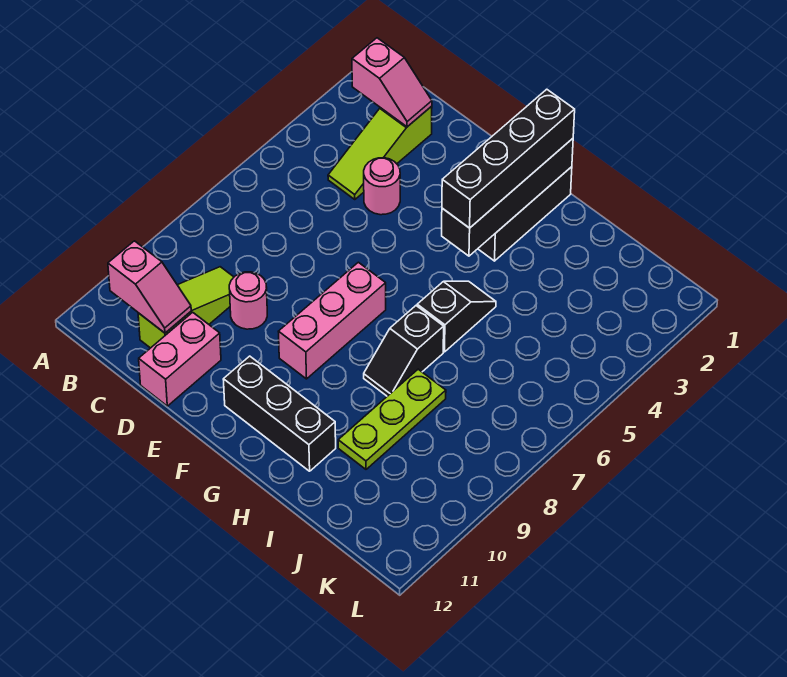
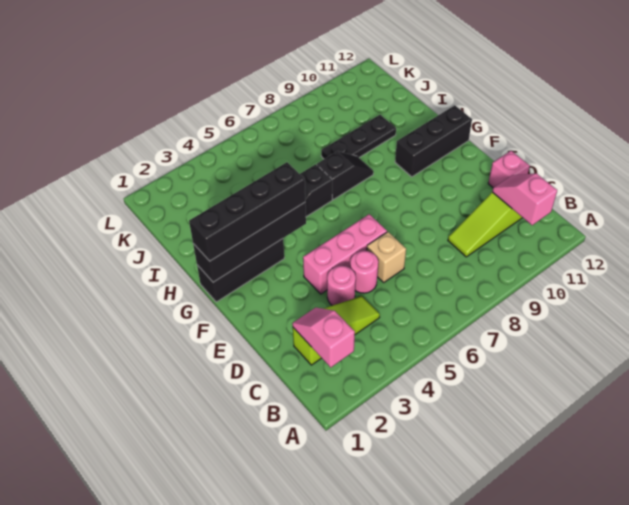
none -> tan brick D6 level 1
pink round brick D9 level 1 -> pink round brick D5 level 1
pink brick D11:D12 level 1 -> pink brick D12 level 1
pink brick F7:F9 level 1 -> pink brick E4:E6 level 1
black brick F11:H11 level 1 -> black brick G10:G12 level 1
lime plate I8:I10 level 1 -> black plate I8:I10 level 1

